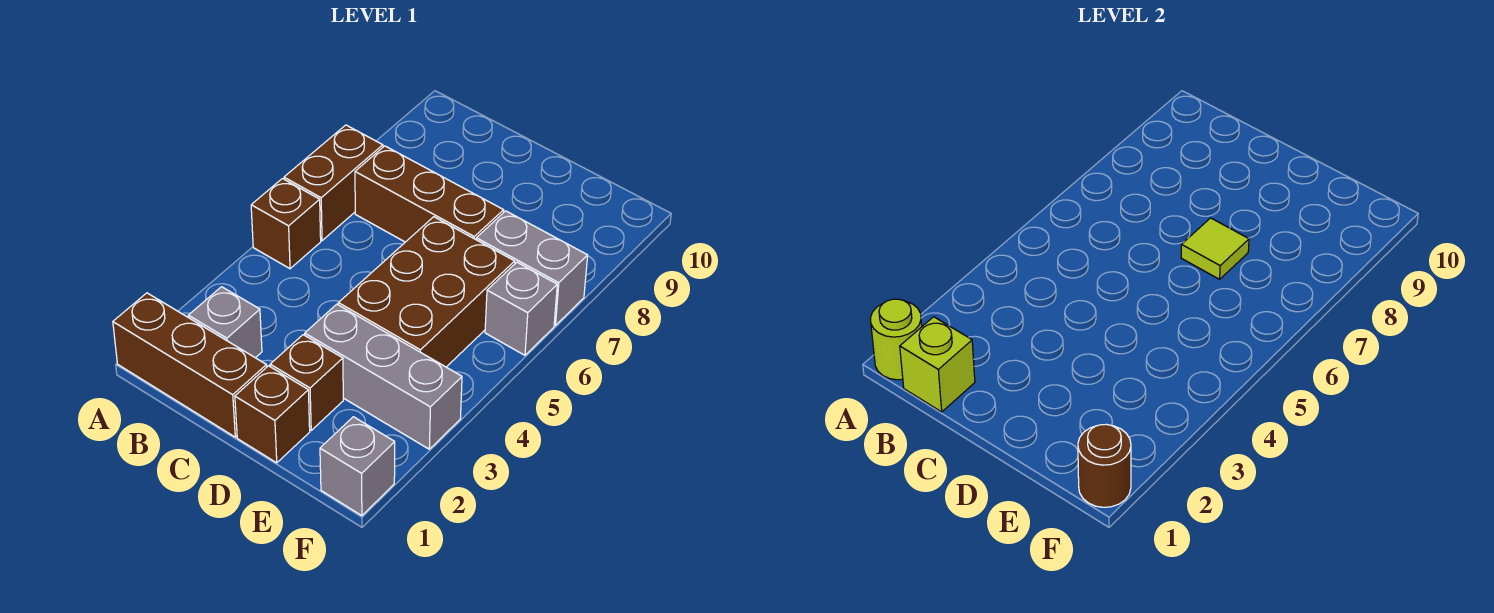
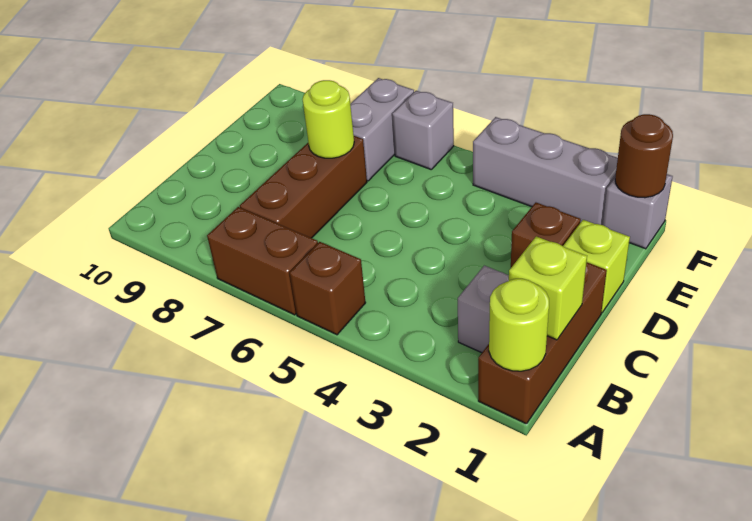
brown brick D1 level 1 -> lime brick D1 level 1
grey brick D3:F3 level 1 -> grey brick F2:F4 level 1
brown brick D4:E6 level 1 -> none
lime tile D7 level 2 -> lime round brick D7 level 2

